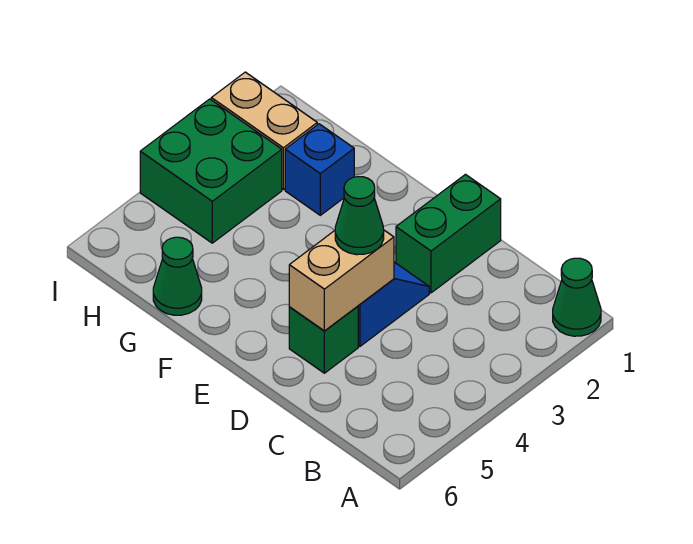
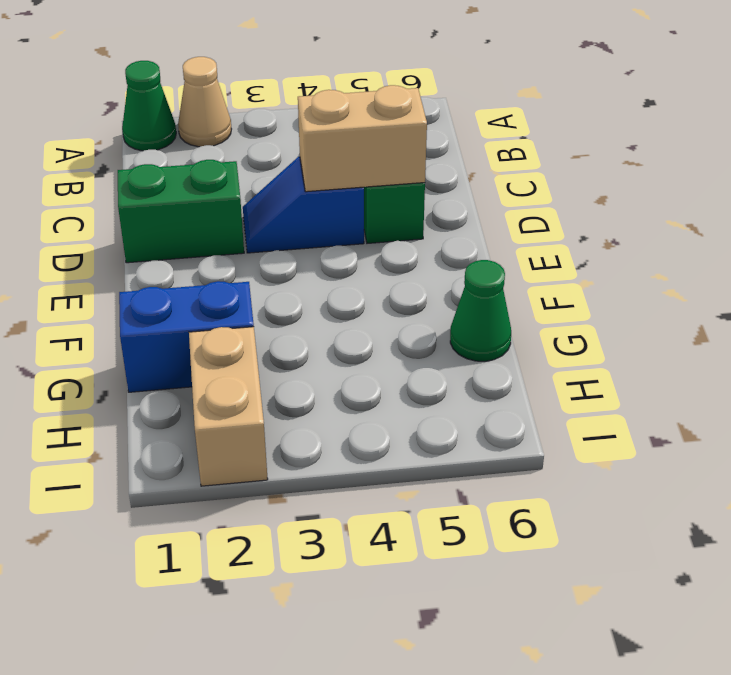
none -> tan cone A2 level 1
green cone D4 level 3 -> none
blue brick G2 level 1 -> blue brick G1:G2 level 1
green brick H3:I4 level 1 -> none

